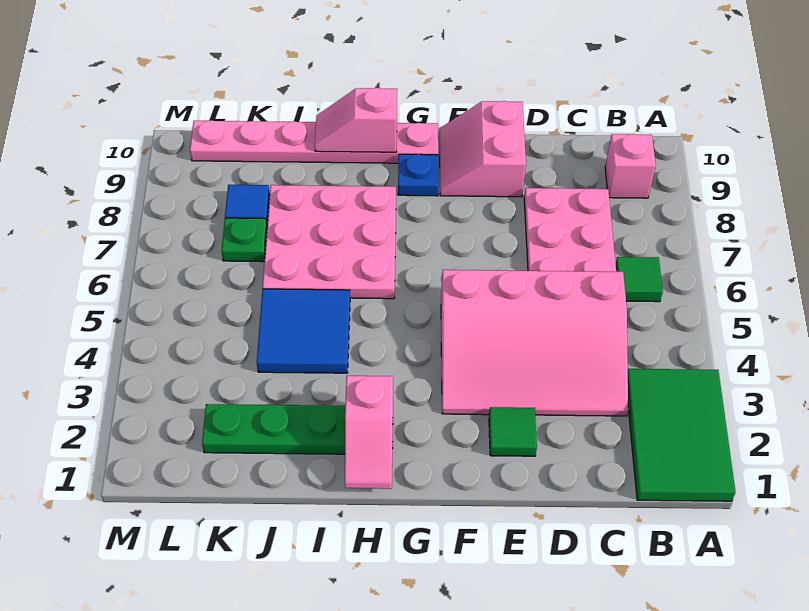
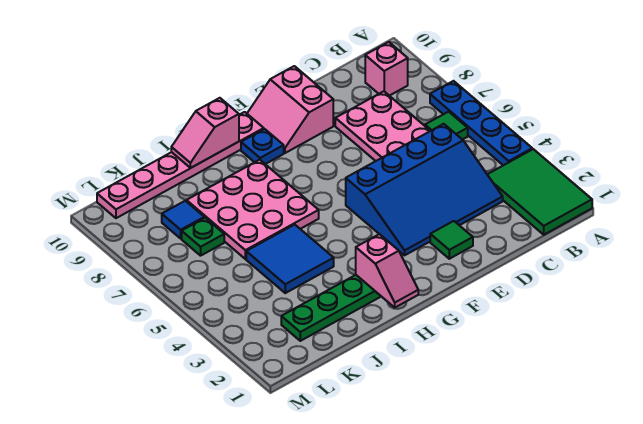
none -> blue plate A4:A7 level 1
pink slope C3:F5 level 1 top 5 -> blue slope C3:F5 level 1 top 5

